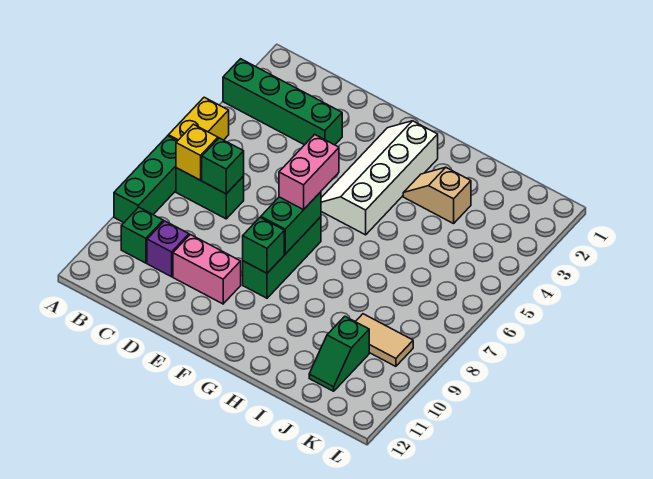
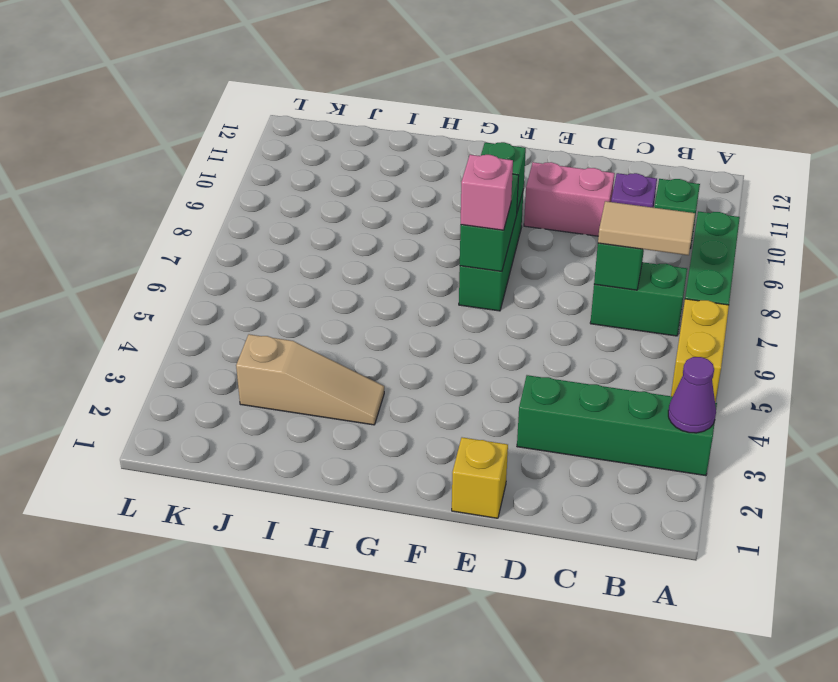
none -> purple cone A3 level 2
yellow brick B7 level 2 -> yellow brick E1 level 1
white slope F2:G5 level 1 top G -> none
pink brick F6:F7 level 3 -> pink brick F7 level 3
tan slope H3:I3 level 1 top I -> tan slope H3:J3 level 1 top J
tan tile J9:K9 level 1 -> tan tile B7:C7 level 3
green slope J10:J11 level 1 top 10 -> none

